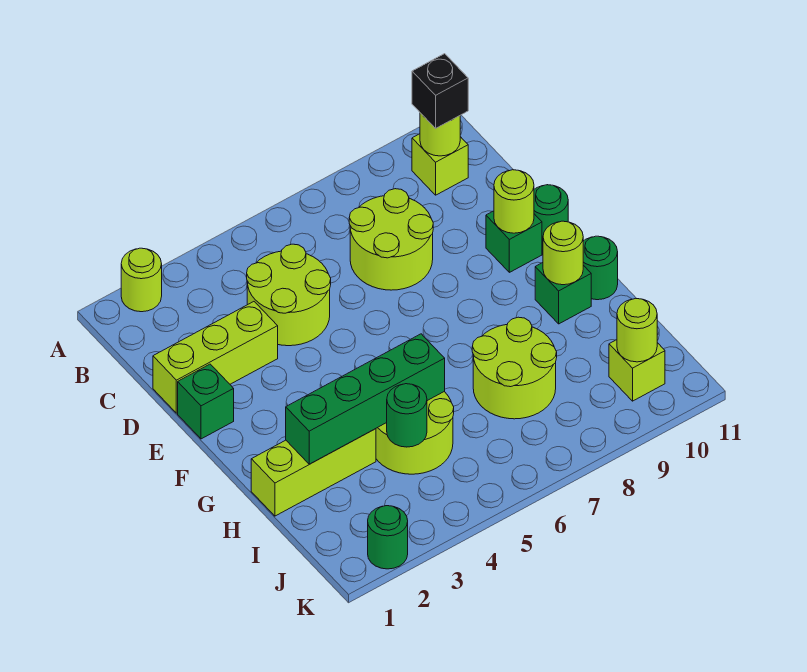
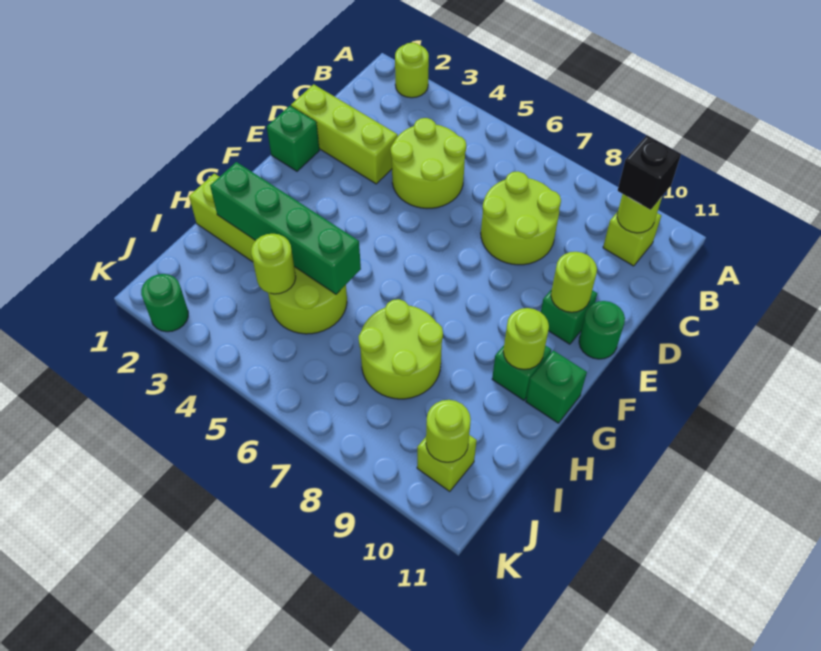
green round brick G11 level 1 -> green brick G11 level 1
green round brick I4 level 2 -> lime round brick I4 level 2

